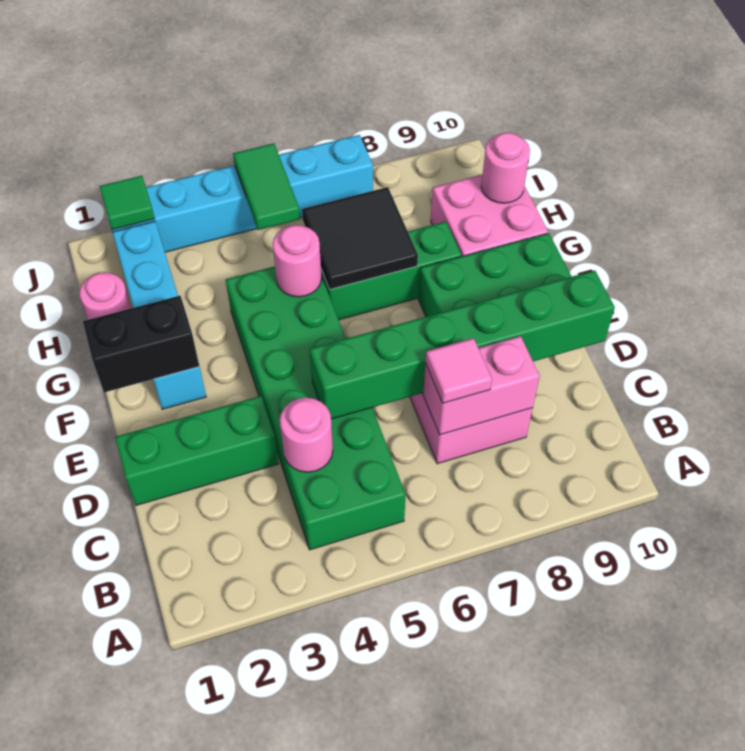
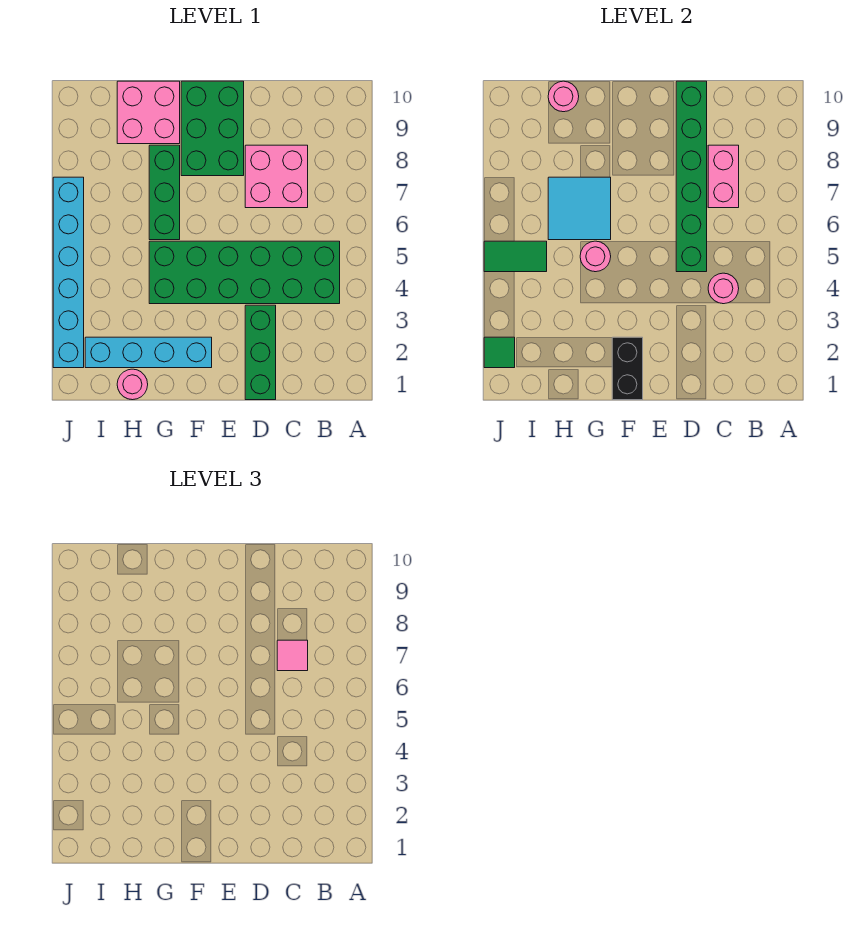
black tile G6:H7 level 2 -> cyan tile G6:H7 level 2

